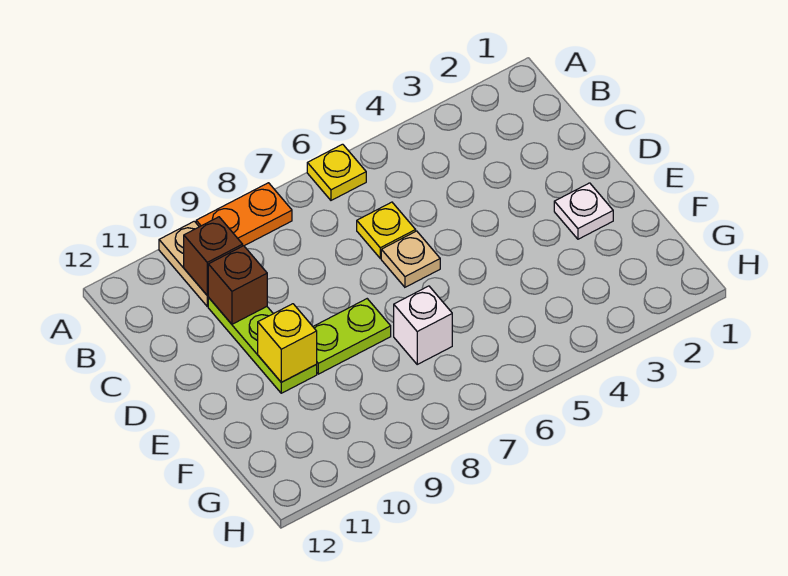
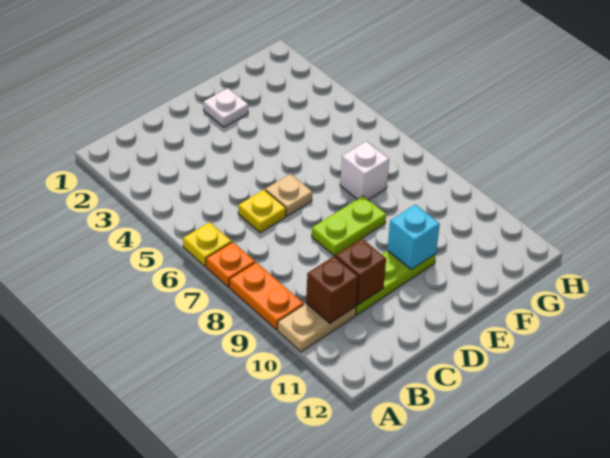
none -> orange plate A7 level 1
lime plate E8:E9 level 1 -> lime plate D8:E8 level 1
yellow brick E10 level 2 -> cyan brick E10 level 2

